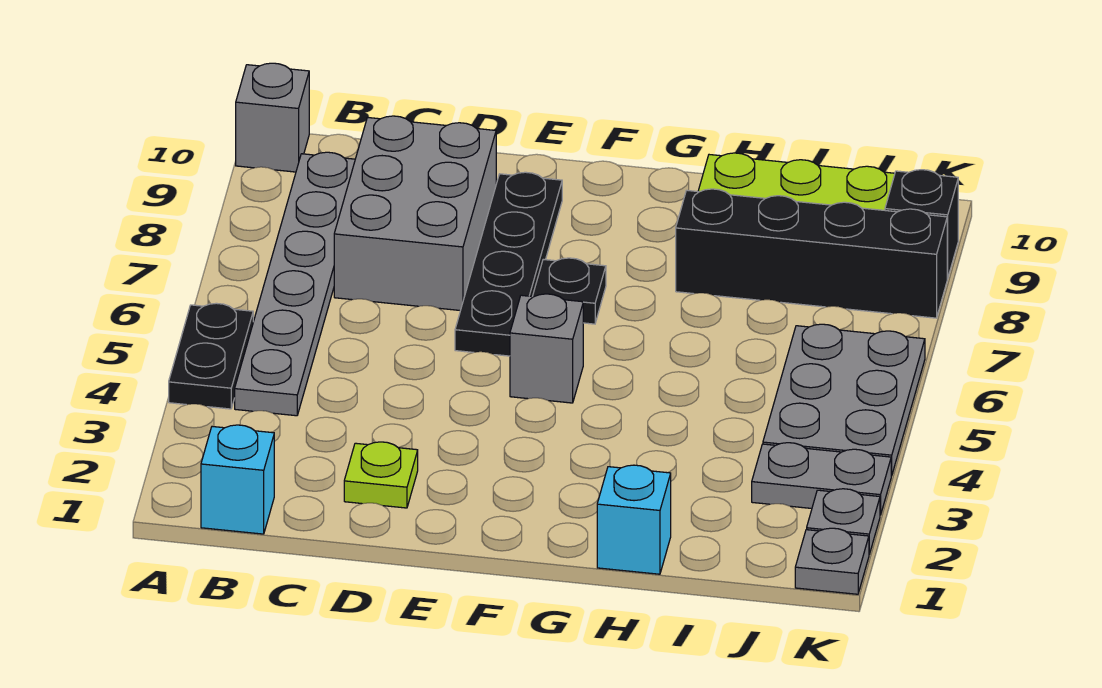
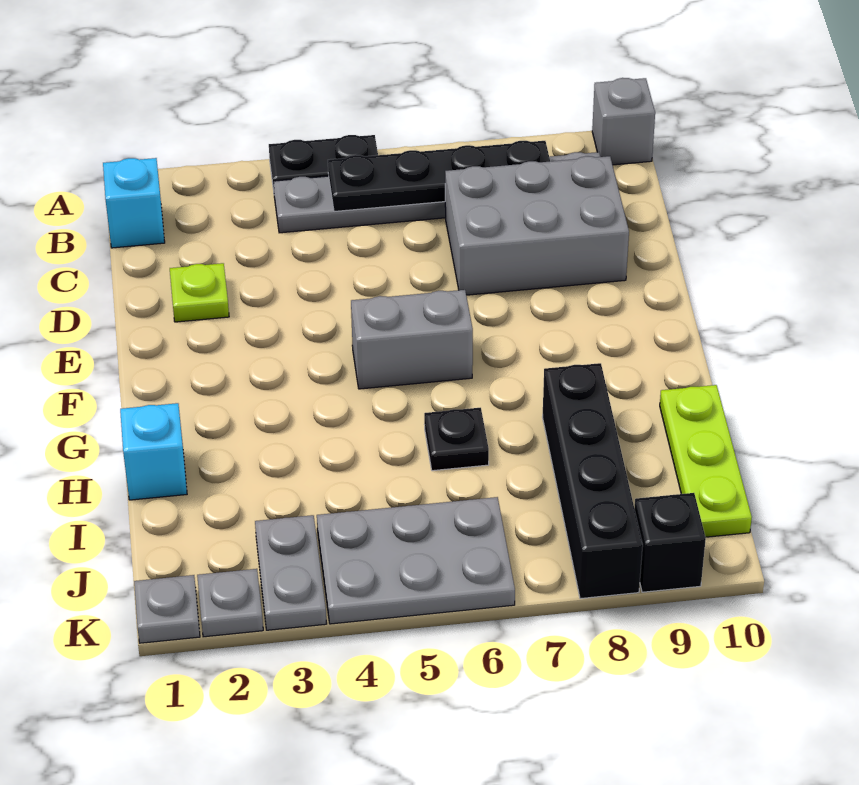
black plate E6:E9 level 1 -> black plate B5:B8 level 2
grey brick F5 level 1 -> grey brick F5:F6 level 1
black plate F7 level 1 -> black plate H6 level 1

